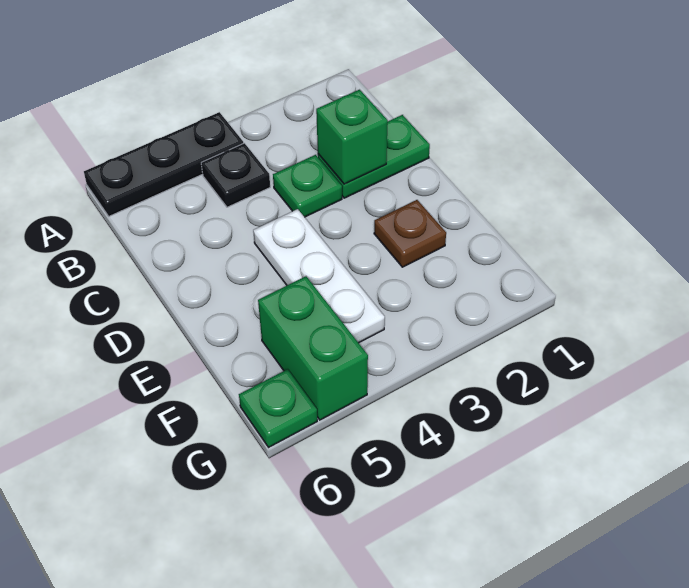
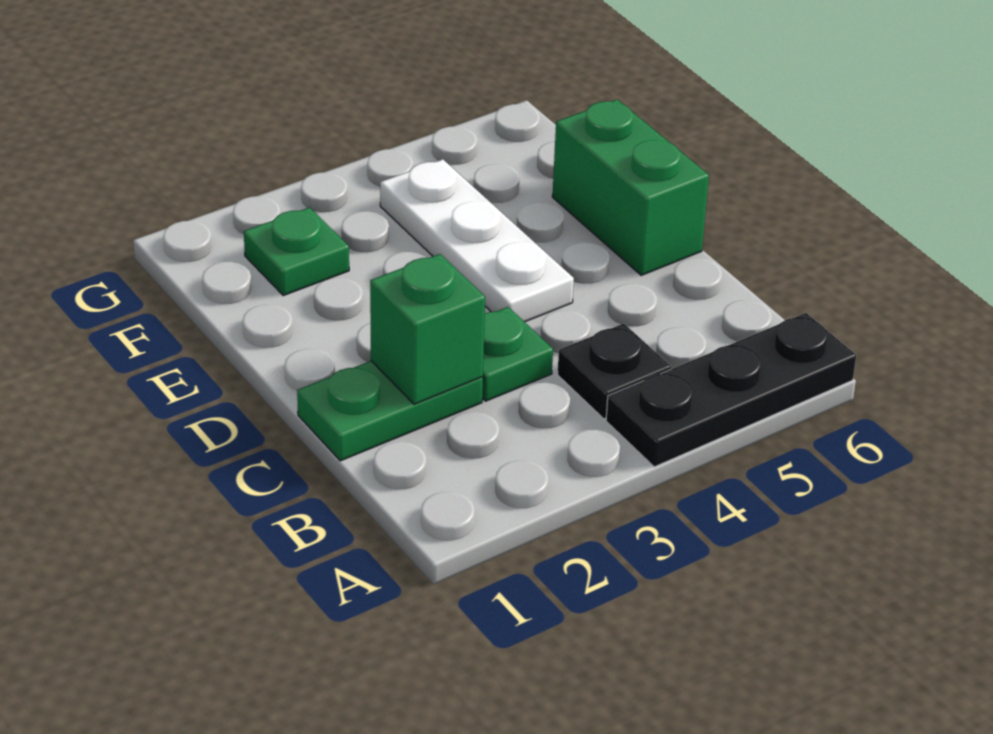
brown plate E2 level 1 -> none
green brick F5:G5 level 1 -> green brick D6:E6 level 1
green plate G6 level 1 -> green plate F2 level 1

